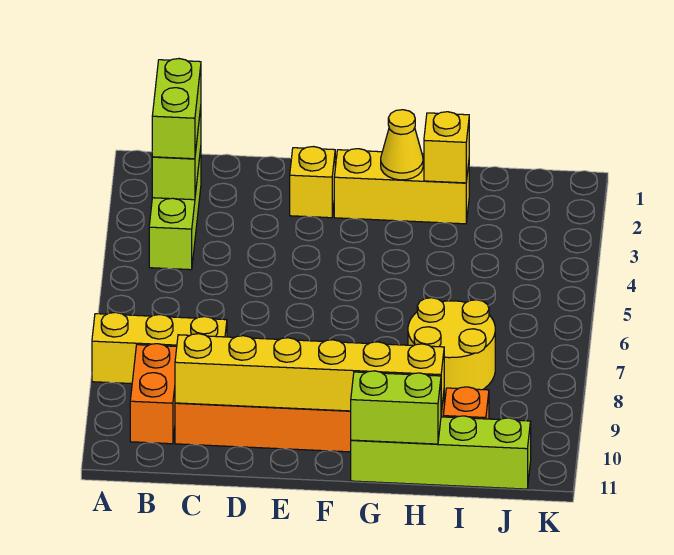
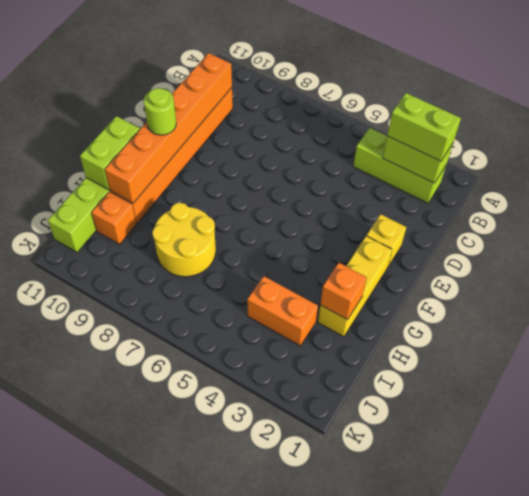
yellow brick A8:C8 level 1 -> none
orange brick B9:B10 level 1 -> orange brick I3:I4 level 1
yellow brick C10:H10 level 2 -> orange brick C10:H10 level 2
none -> lime round brick F10 level 3
yellow cone G2 level 2 -> none
yellow brick H2 level 2 -> orange brick H2 level 2

